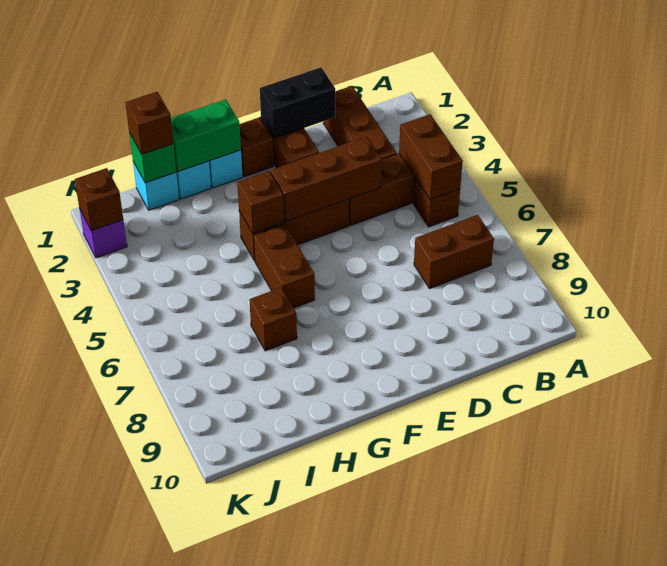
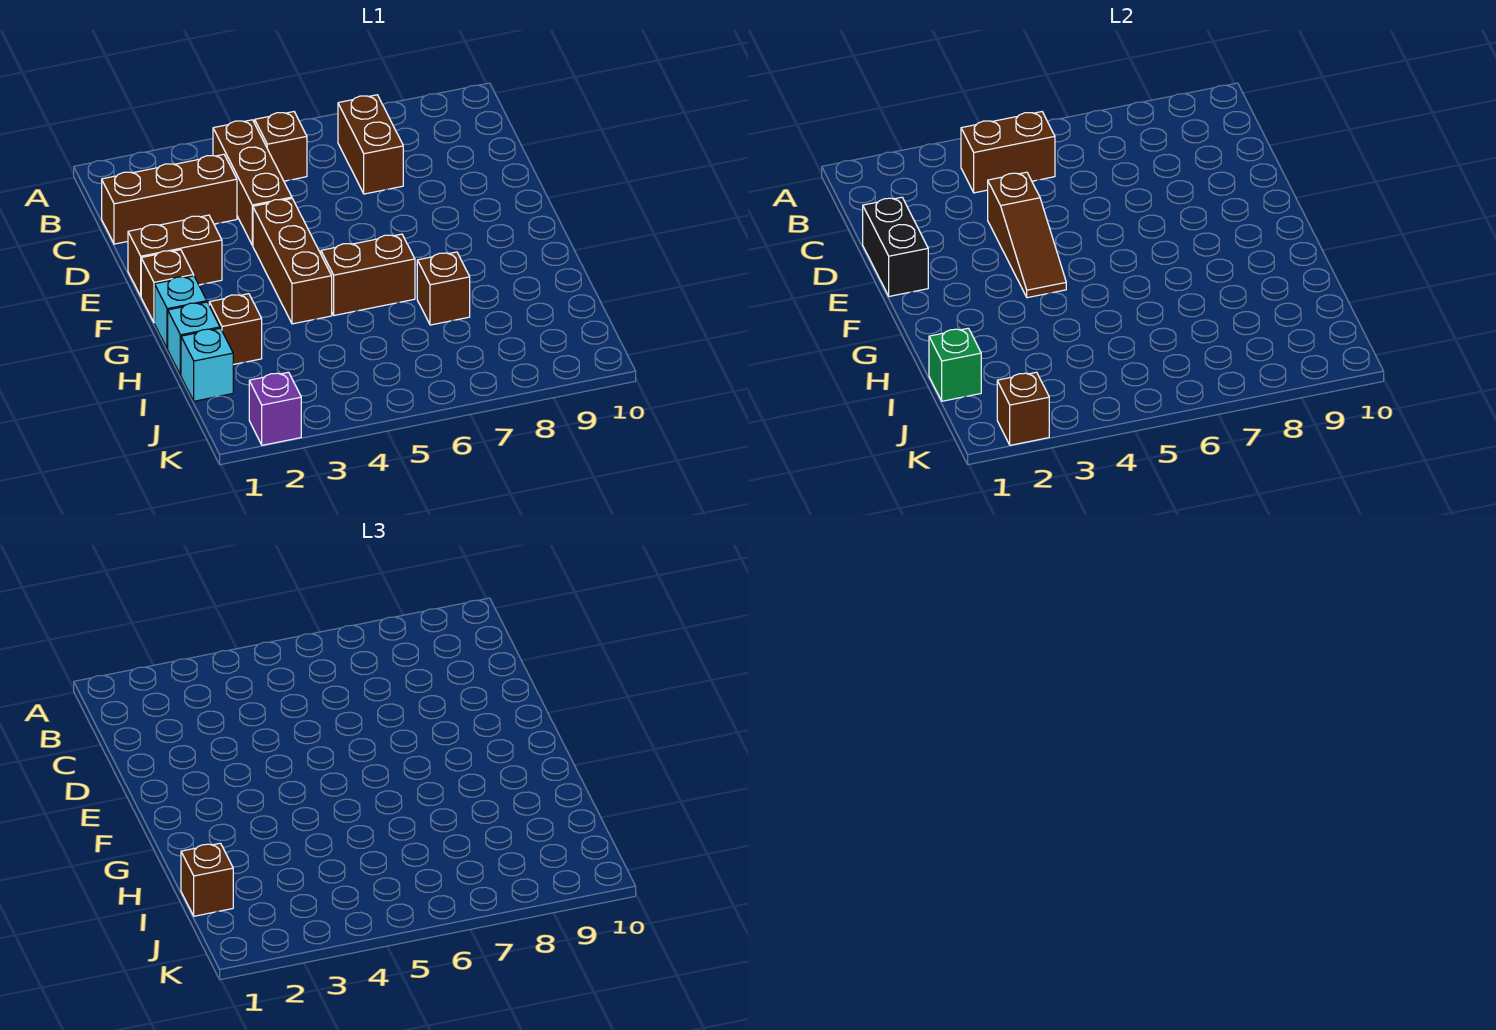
brown brick D4:F4 level 2 -> brown slope D4:F4 level 2 top D
green brick G1:H1 level 2 -> none
brown brick G4 level 2 -> brown brick H2 level 1

